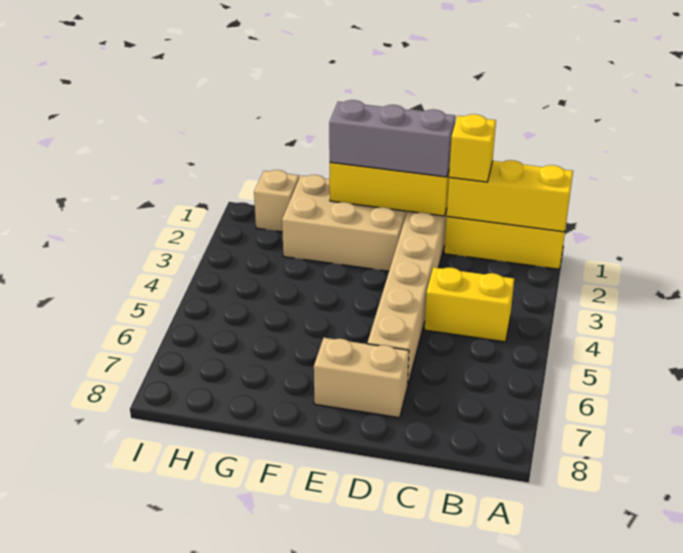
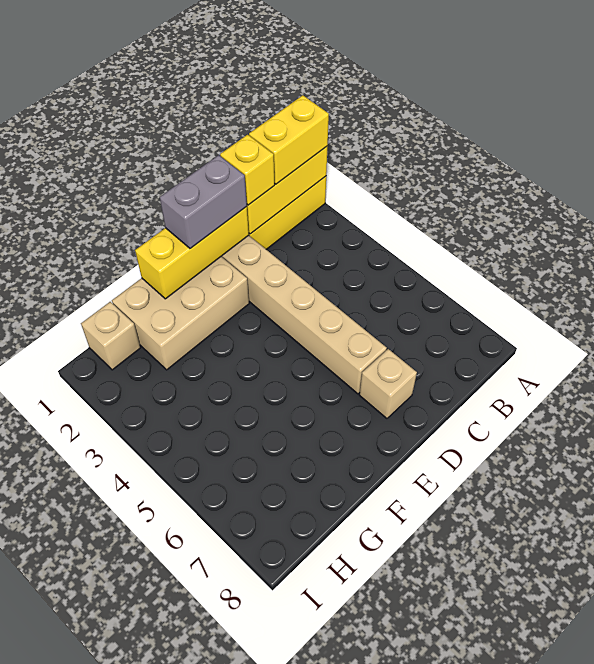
yellow brick B4:C4 level 1 -> yellow brick A1:B1 level 3
grey brick D1:F1 level 3 -> grey brick D1:E1 level 3
tan brick D7:E7 level 1 -> tan brick D7 level 1

